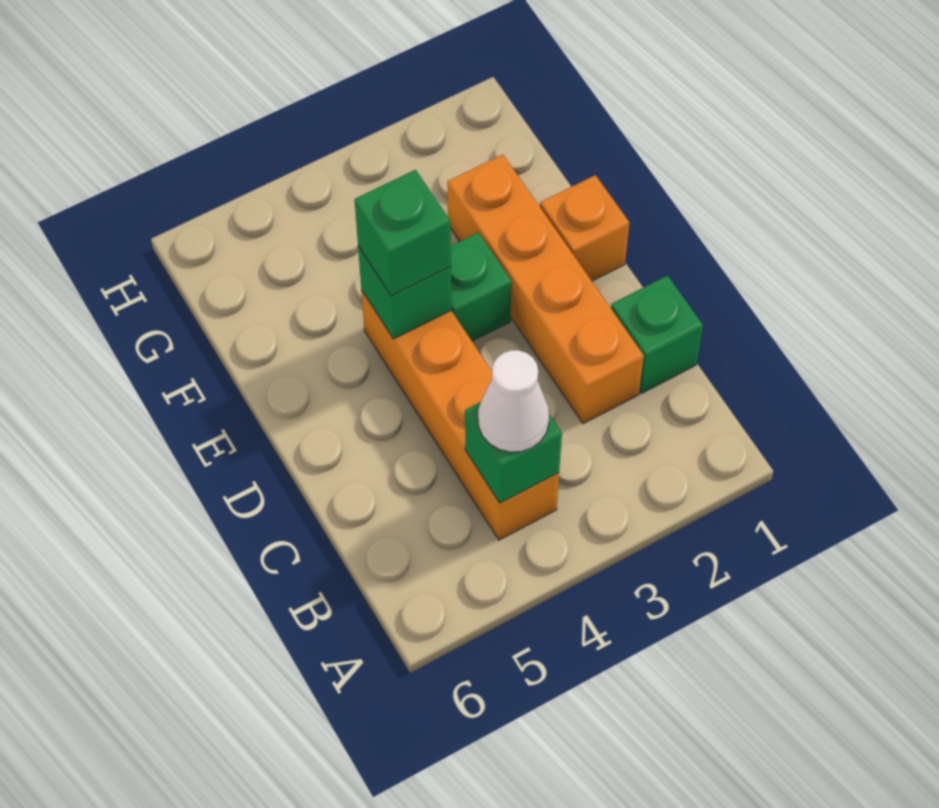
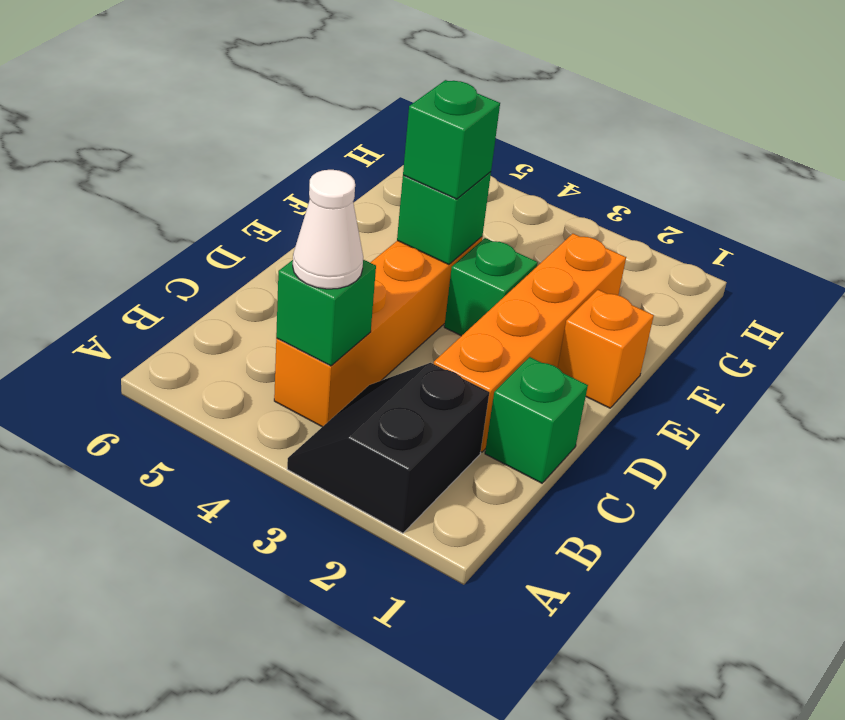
none -> black slope A2:B3 level 1 top 2

